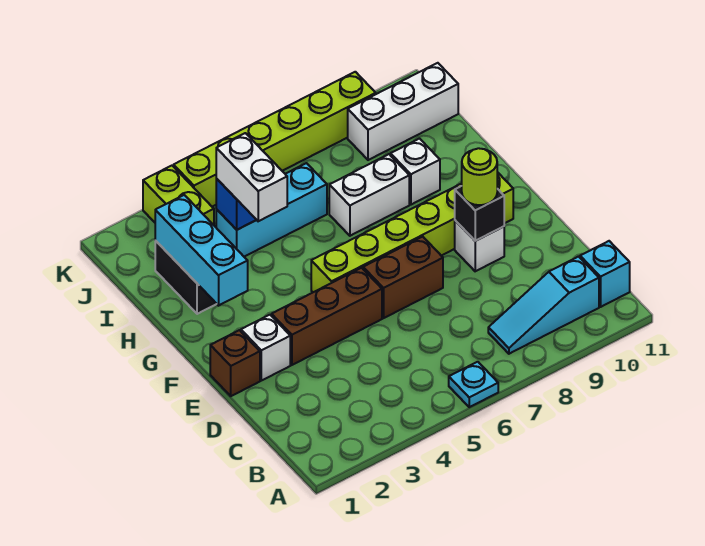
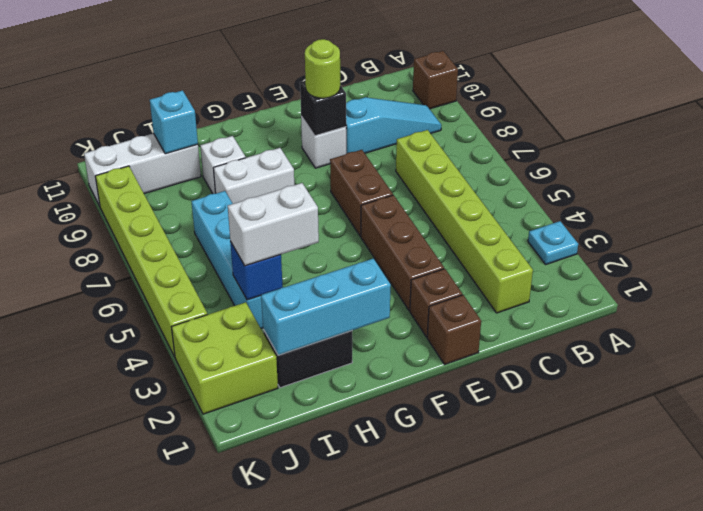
cyan plate A6 level 1 -> cyan plate A3 level 1
none -> brown brick A10 level 1
cyan slope B8:B10 level 1 top 10 -> cyan slope B9:D9 level 1 top D
cyan brick B11 level 1 -> cyan brick I10 level 2
white brick E2 level 1 -> brown brick E2 level 1
lime brick F5:F10 level 1 -> lime brick C2:C7 level 1
white brick H7:H8 level 1 -> white brick G8:H8 level 1
cyan brick I4:I6 level 1 -> cyan brick I4:I7 level 1
lime brick J3:K3 level 1 -> lime brick J2:K3 level 1
white brick J9:J11 level 1 -> white brick I10:K10 level 1

